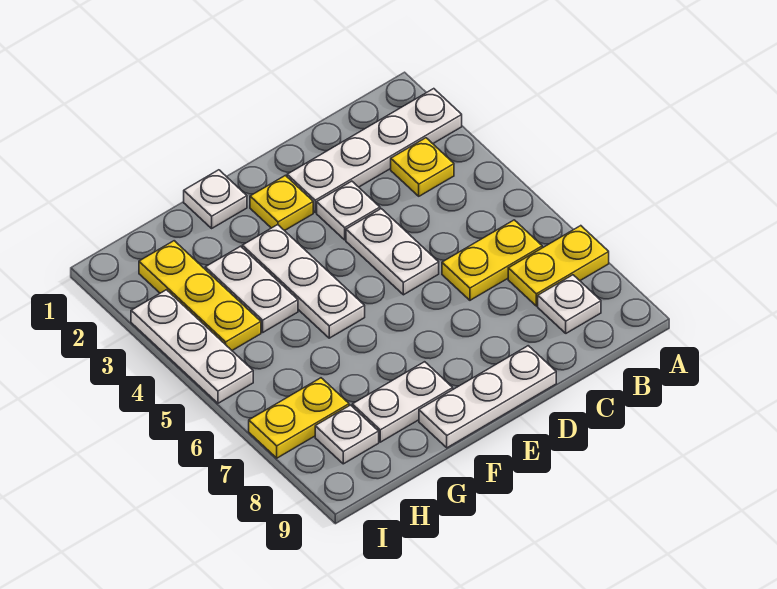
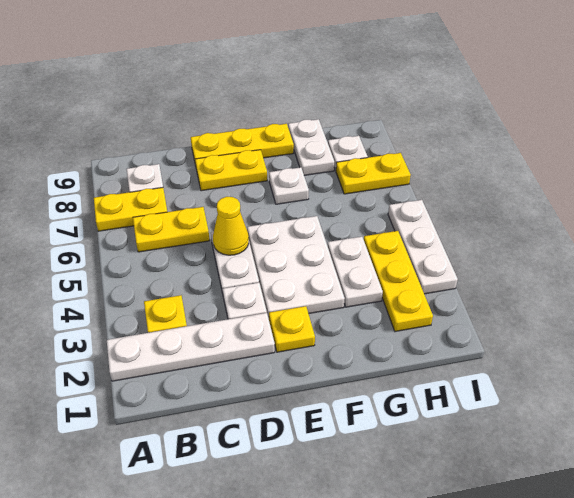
none -> yellow cone D5 level 2
none -> yellow plate D8:E8 level 1
white plate D9:F9 level 1 -> yellow plate D9:F9 level 1
white plate F1 level 1 -> white plate F7 level 1
white plate F3:F5 level 1 -> white plate E3:F5 level 1
white plate F8:G8 level 1 -> white plate G8:G9 level 1

